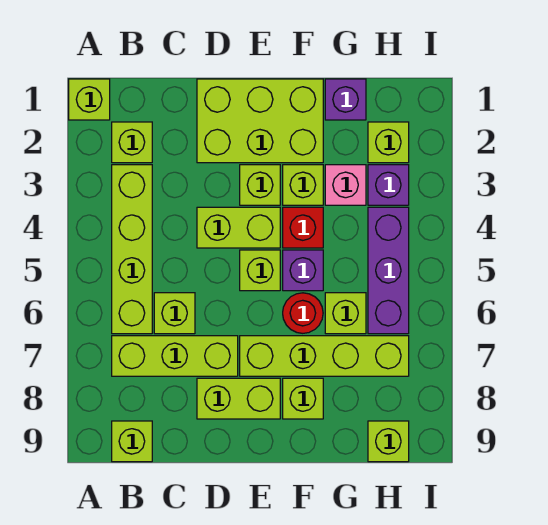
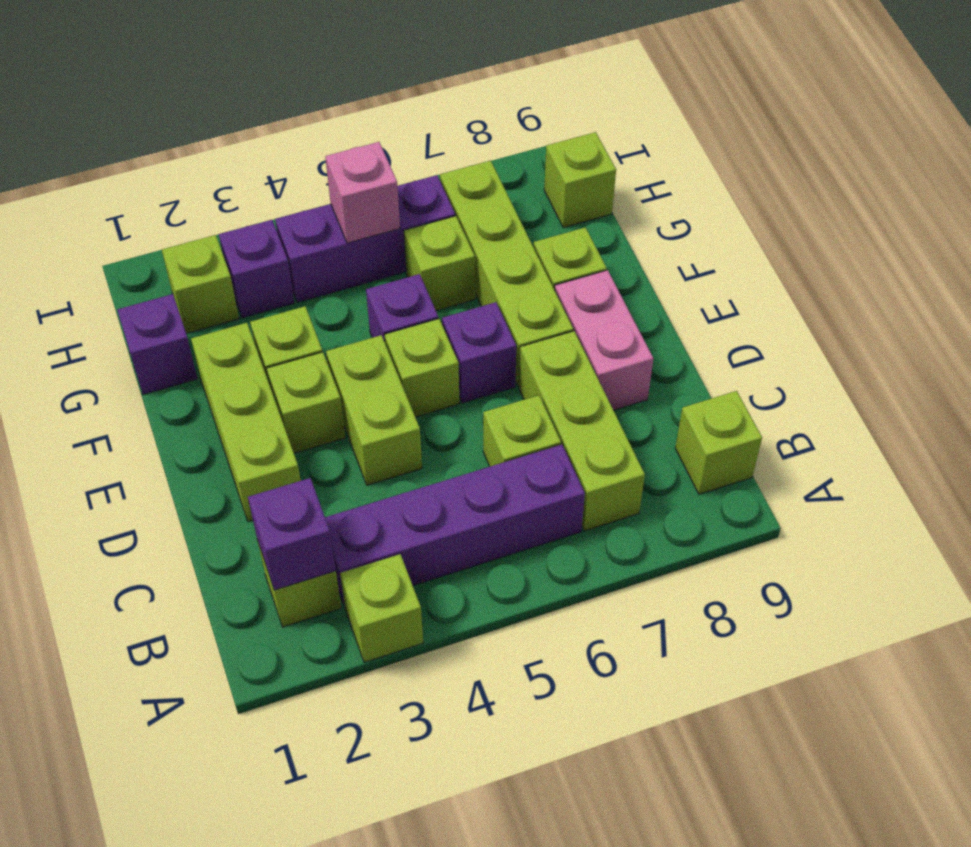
lime brick A1 level 1 -> lime brick A3 level 1
none -> purple brick B2 level 2
lime brick B3:B6 level 1 -> purple brick B3:B6 level 1
lime brick D1:F2 level 1 -> lime brick D2:F2 level 1
lime brick D8:E8 level 1 -> pink brick D8:E8 level 1
none -> purple brick E6 level 1
red brick F4 level 1 -> none
red round brick F6 level 1 -> none
pink brick G3 level 1 -> pink brick H5 level 2

